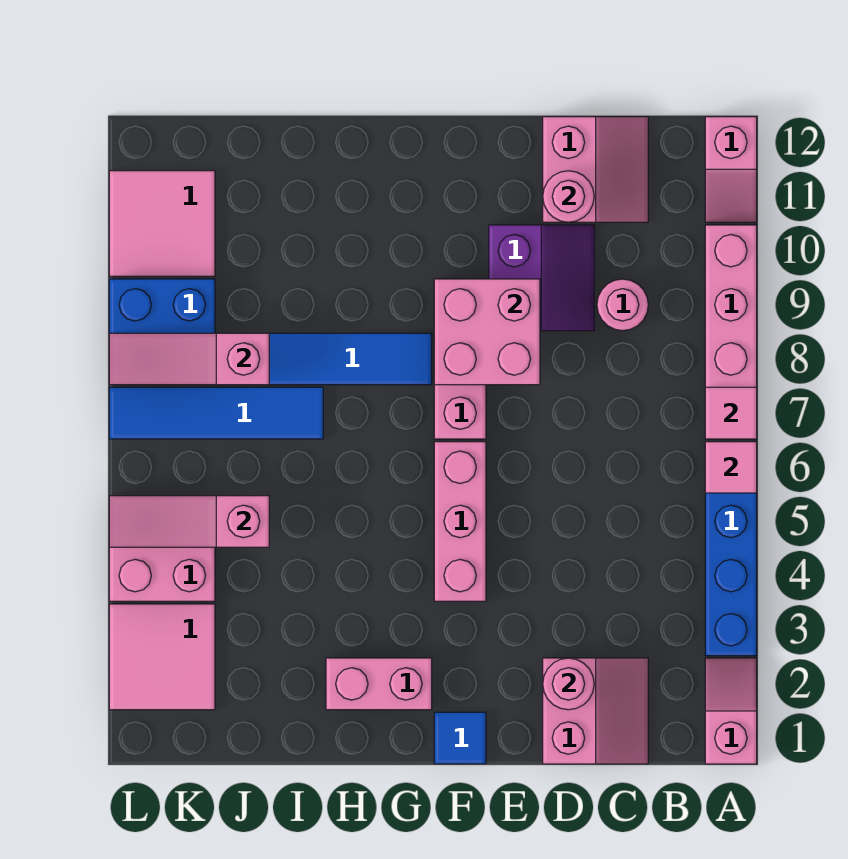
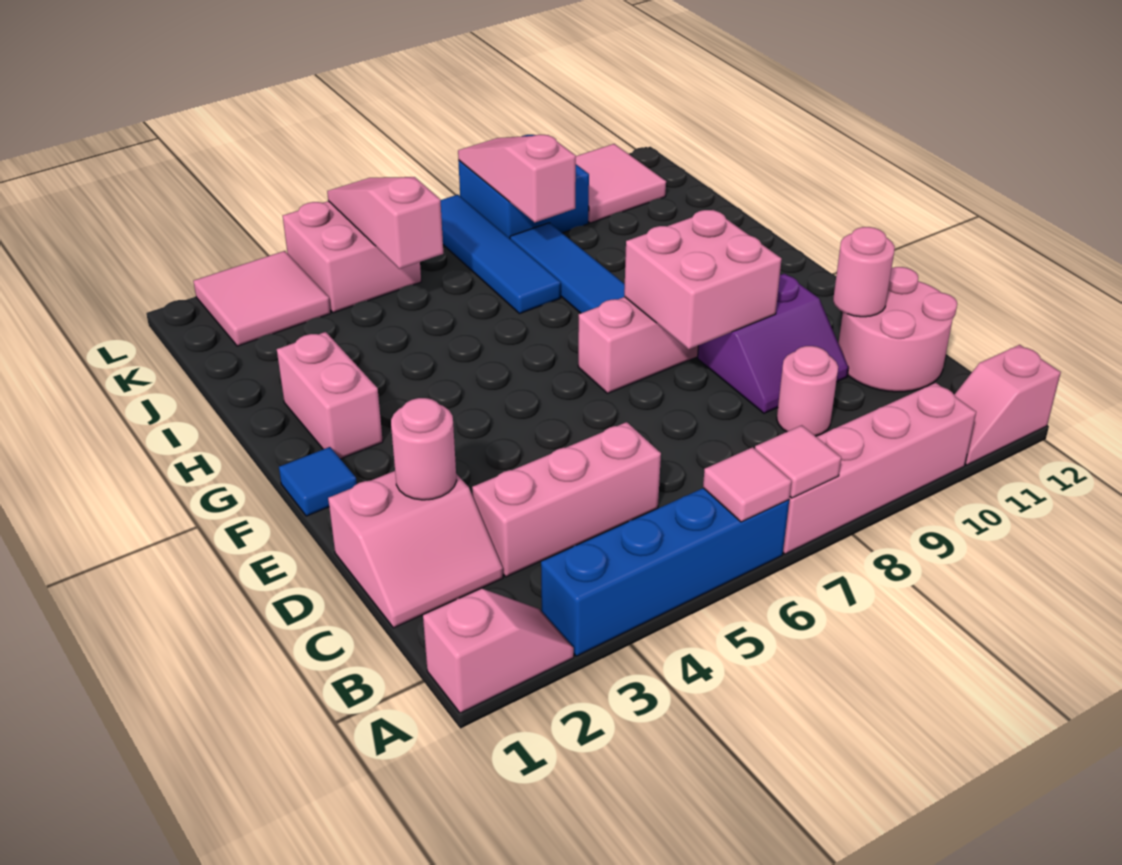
pink slope C11:D12 level 1 top D -> pink round brick C11:D12 level 1
pink brick F4:F6 level 1 -> pink brick C3:C5 level 1

